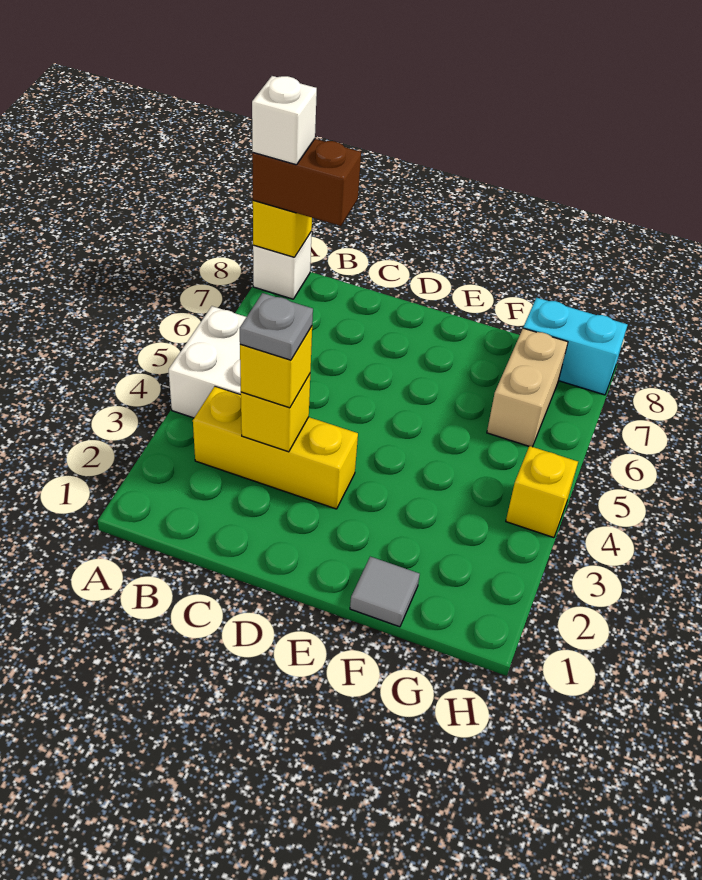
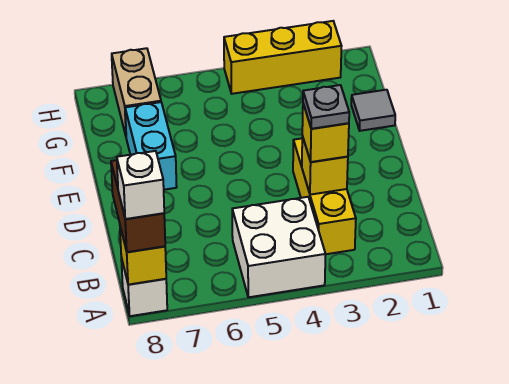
tan brick G6:G7 level 1 -> tan brick G7:H7 level 1
cyan brick G8:H8 level 1 -> cyan brick E7:F7 level 1
yellow brick H4 level 1 -> yellow brick H2:H4 level 1

